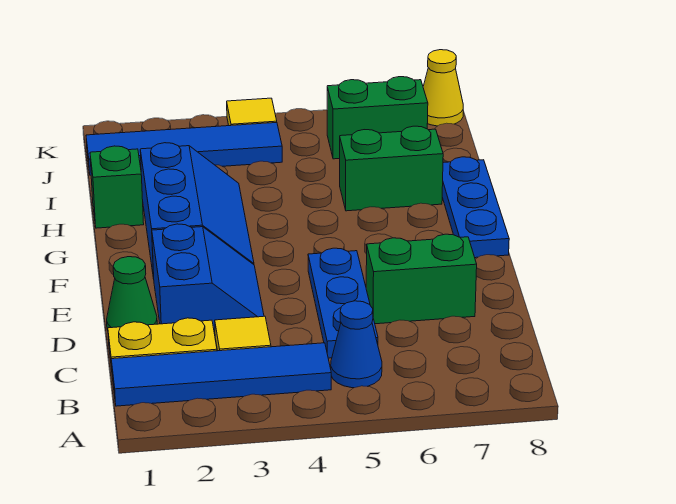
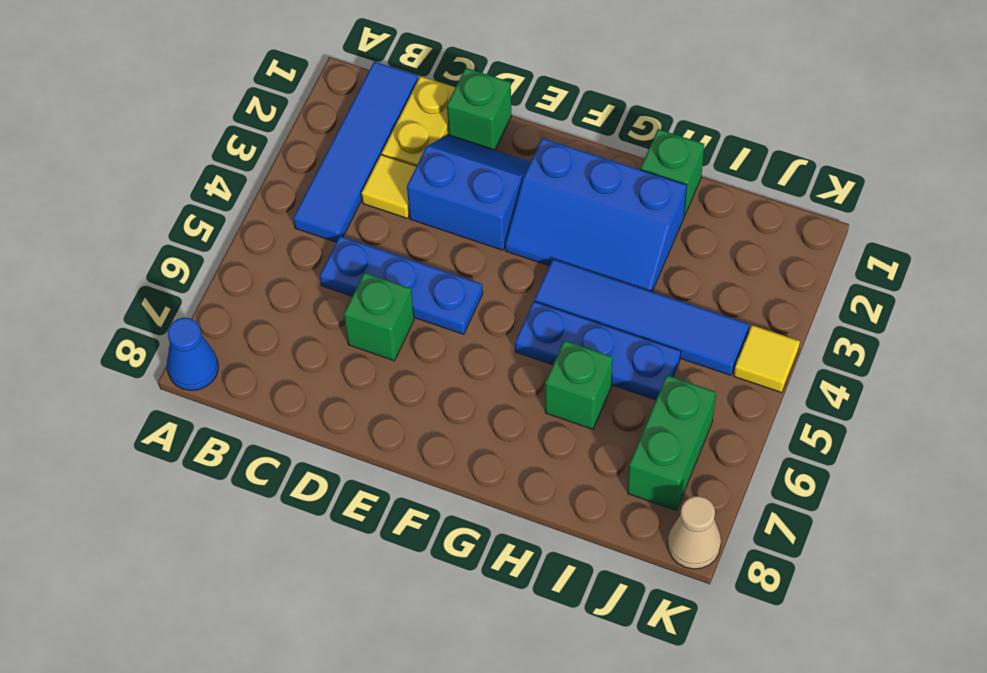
blue cone B5 level 1 -> blue cone A8 level 1
green cone D1 level 1 -> green brick D1 level 1
blue slope D2:E3 level 1 top 2 -> blue slope D2:E3 level 1 top 3
green brick D6:D7 level 1 -> green brick D6 level 1
blue plate F8:H8 level 1 -> blue plate G5:I5 level 1
green brick H6:H7 level 1 -> green brick H6 level 1
blue tile J1:J4 level 1 -> blue tile G4:J4 level 1
yellow cone K8 level 1 -> tan cone K8 level 1

